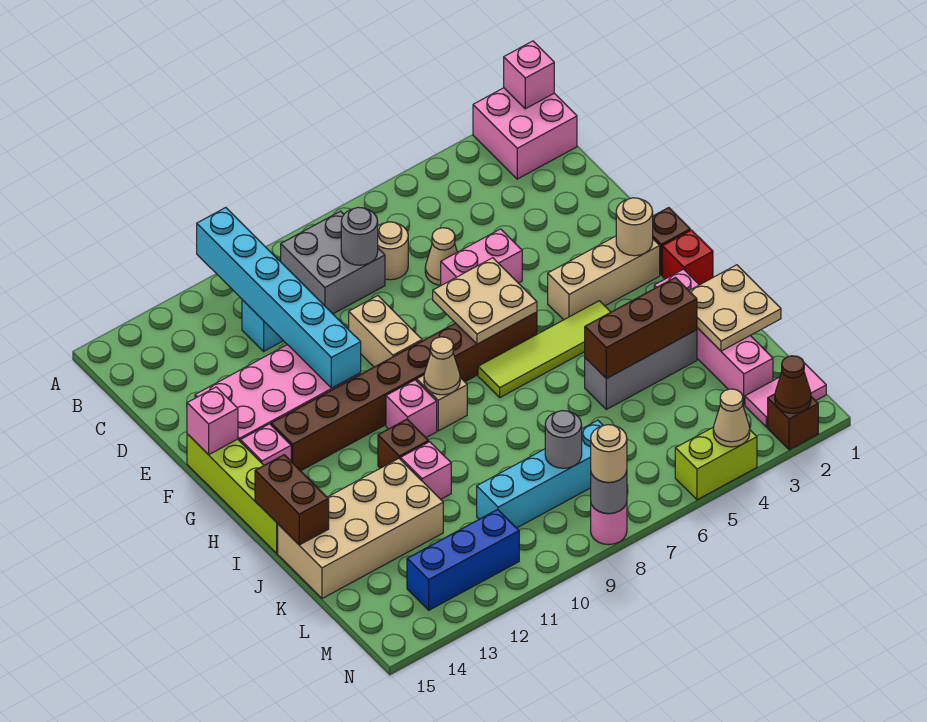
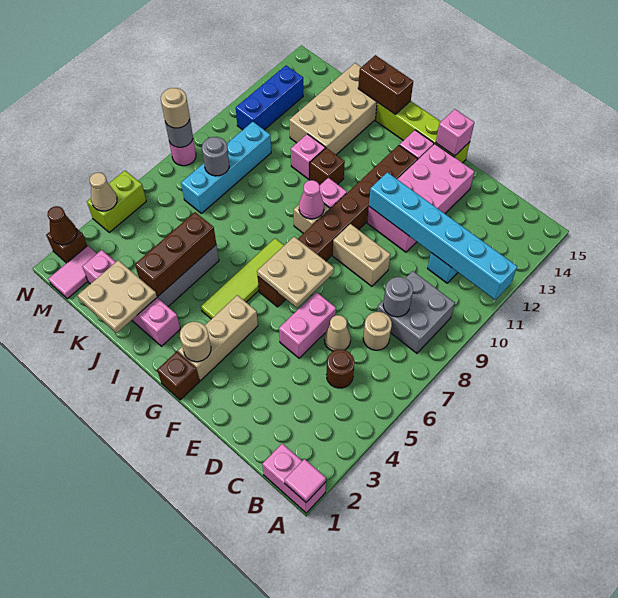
pink brick A1:B2 level 1 -> pink brick A1:B1 level 1
pink brick A1 level 2 -> pink tile A1 level 2
none -> brown round brick C5 level 1
red brick H1 level 1 -> none
tan cone H9 level 2 -> pink cone H9 level 2

